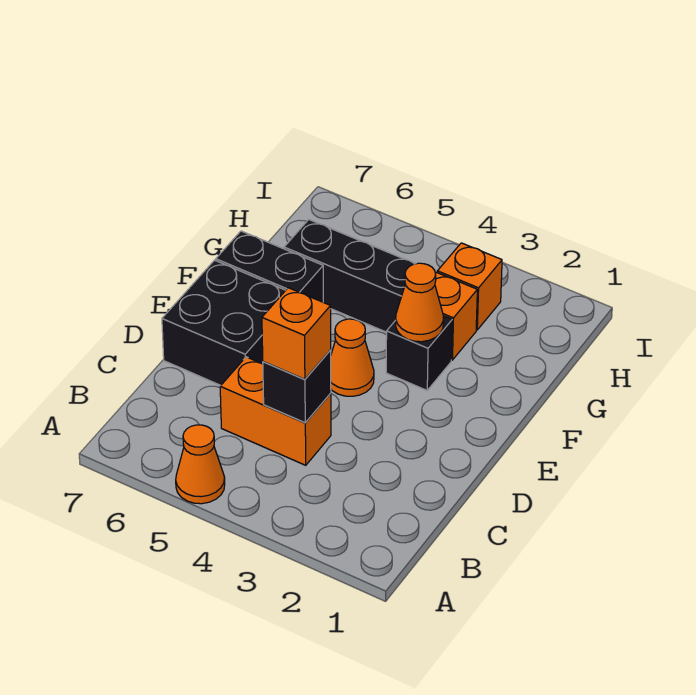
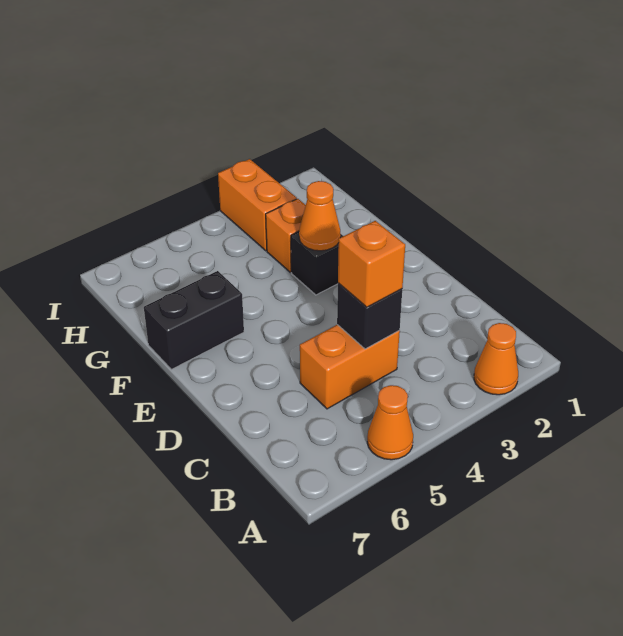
black brick D6:E7 level 1 -> none
orange cone E4 level 1 -> orange cone A2 level 1
black brick G4:G6 level 1 -> none
orange brick H3 level 1 -> orange brick H3:I3 level 1

